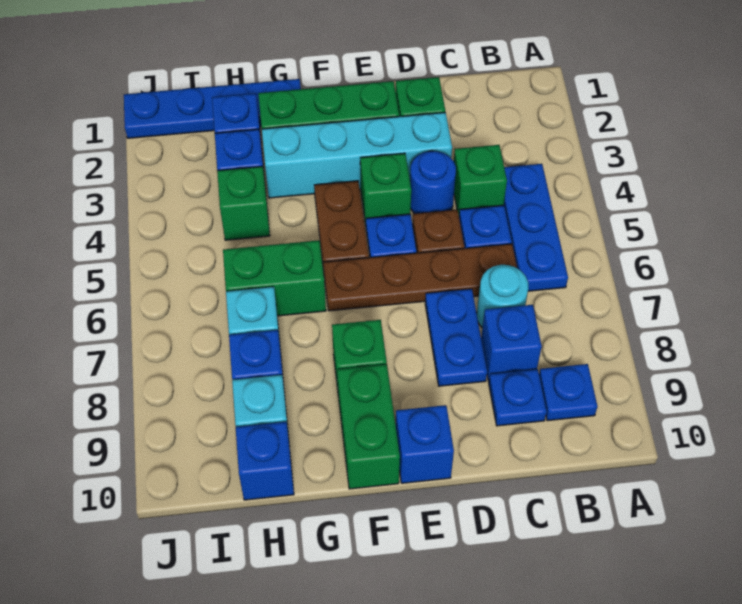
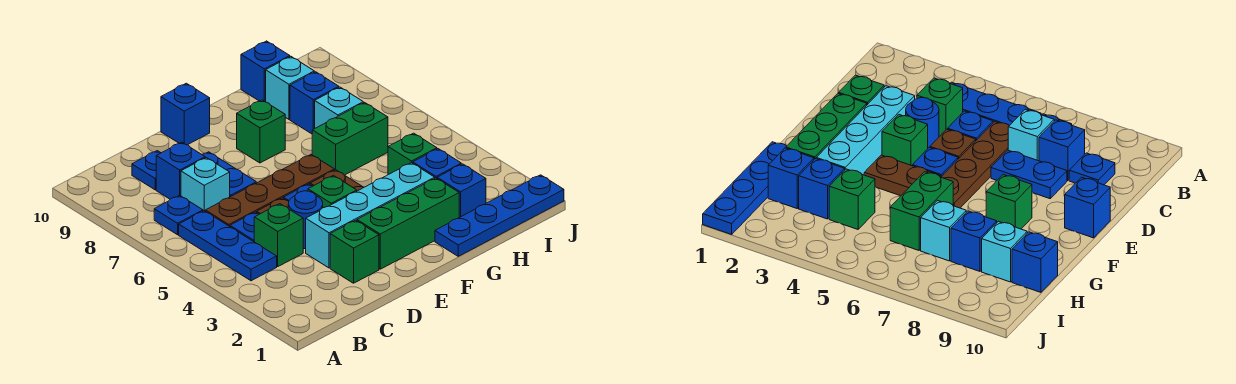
blue plate B9 level 1 -> blue plate B7 level 1
cyan round brick C7 level 1 -> cyan brick C7 level 1
green brick F9:F10 level 1 -> none

